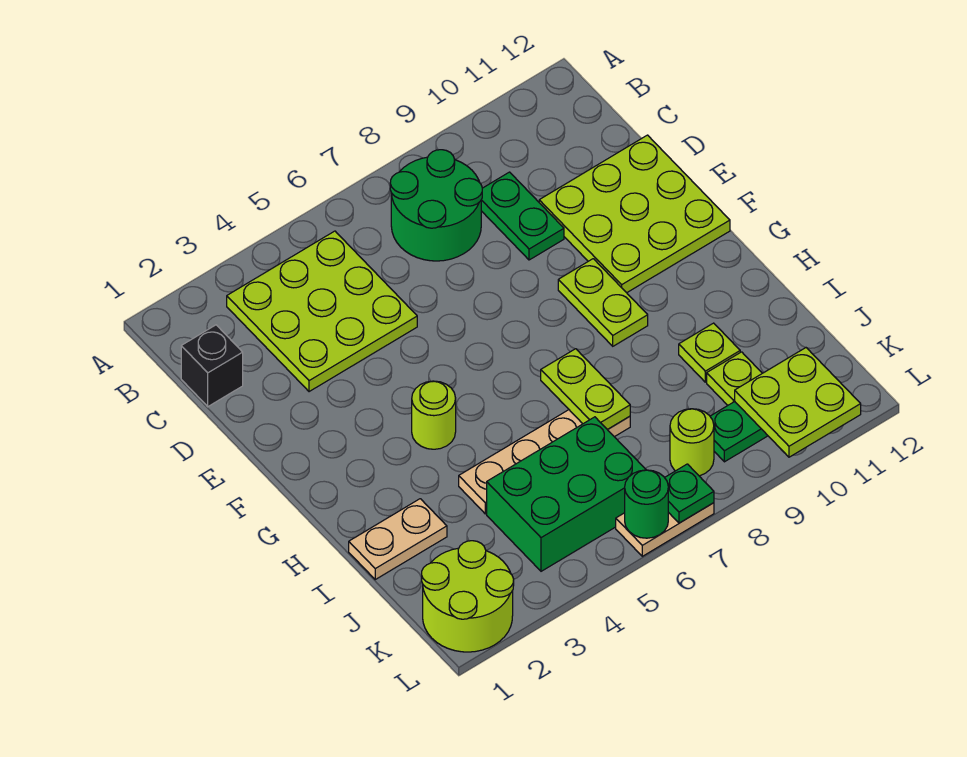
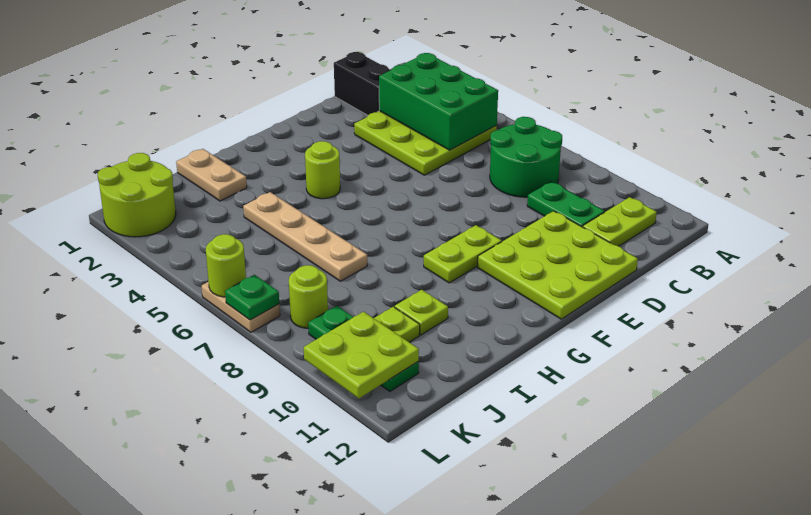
black brick C1 level 1 -> black brick C1:C2 level 1
green plate C9:D9 level 1 -> green plate C9:C10 level 1
lime plate H7:I7 level 2 -> lime plate B11:C11 level 1
green brick J4:K6 level 1 -> green brick B3:C5 level 2
green round brick L6 level 2 -> lime round brick L6 level 2

